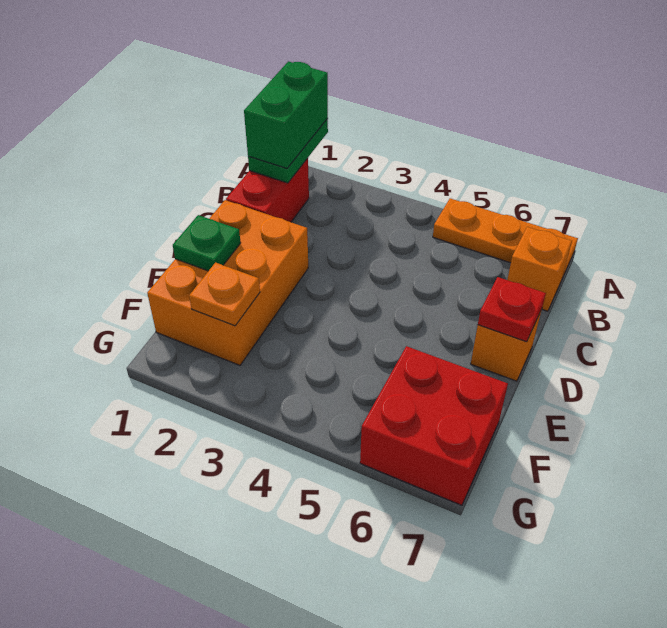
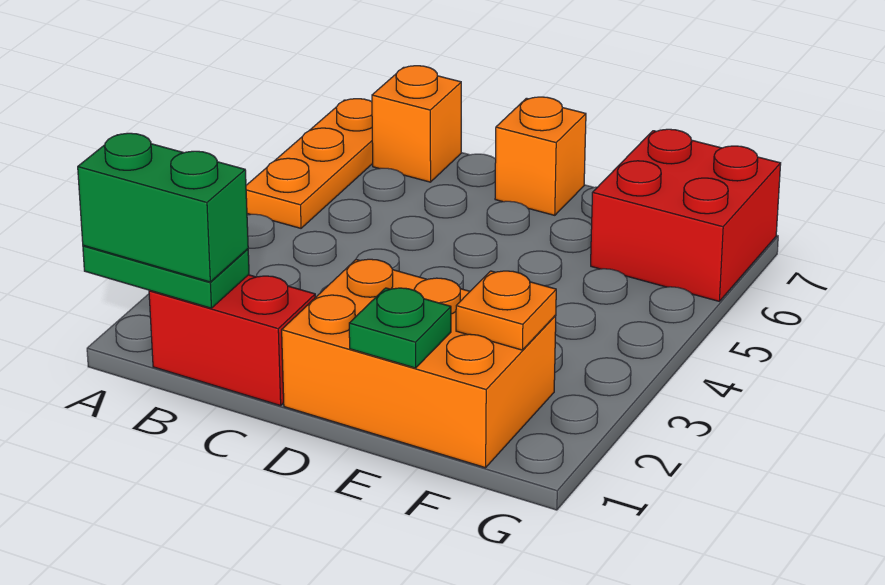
red plate D7 level 2 -> none

